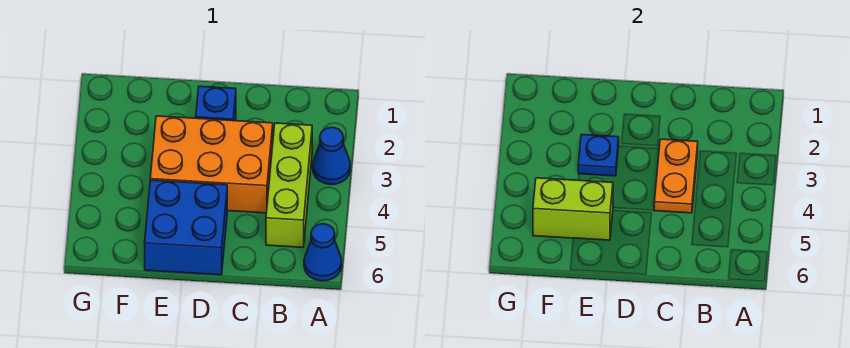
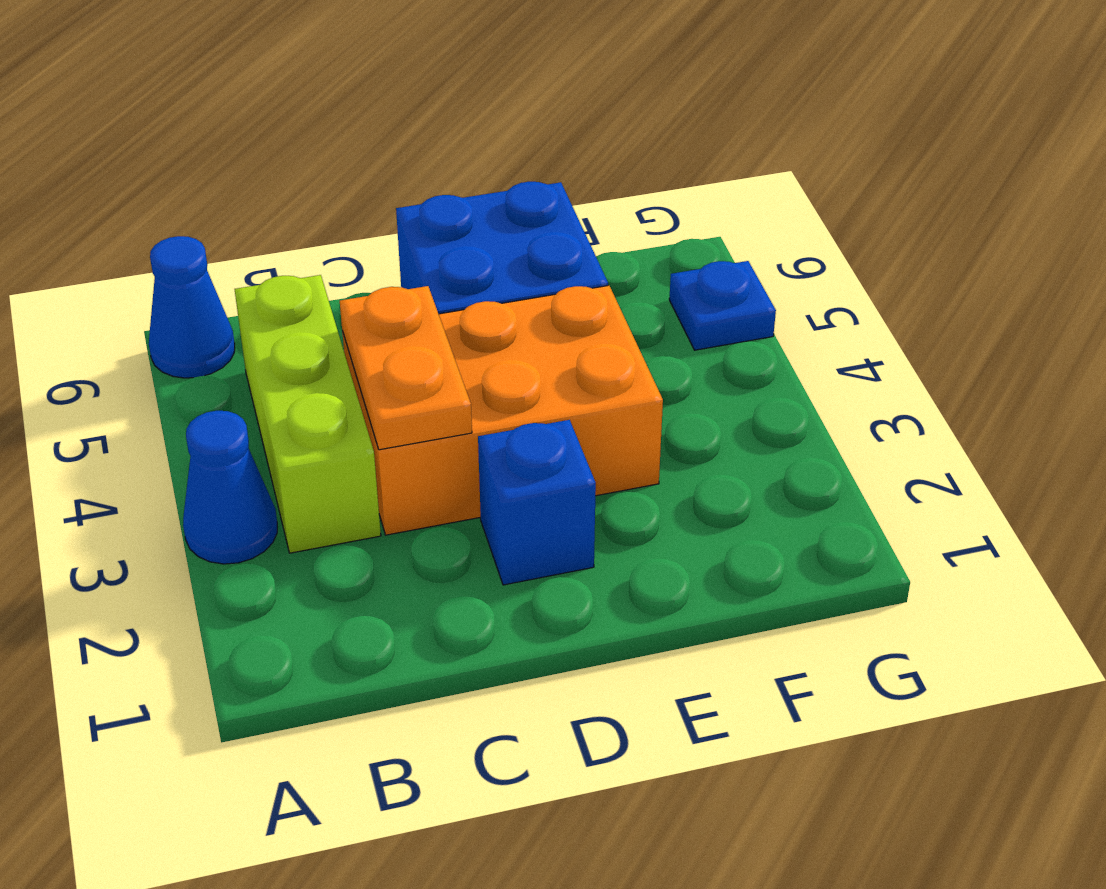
blue plate E3 level 2 -> blue plate G5 level 1
lime brick E5:F5 level 2 -> none

